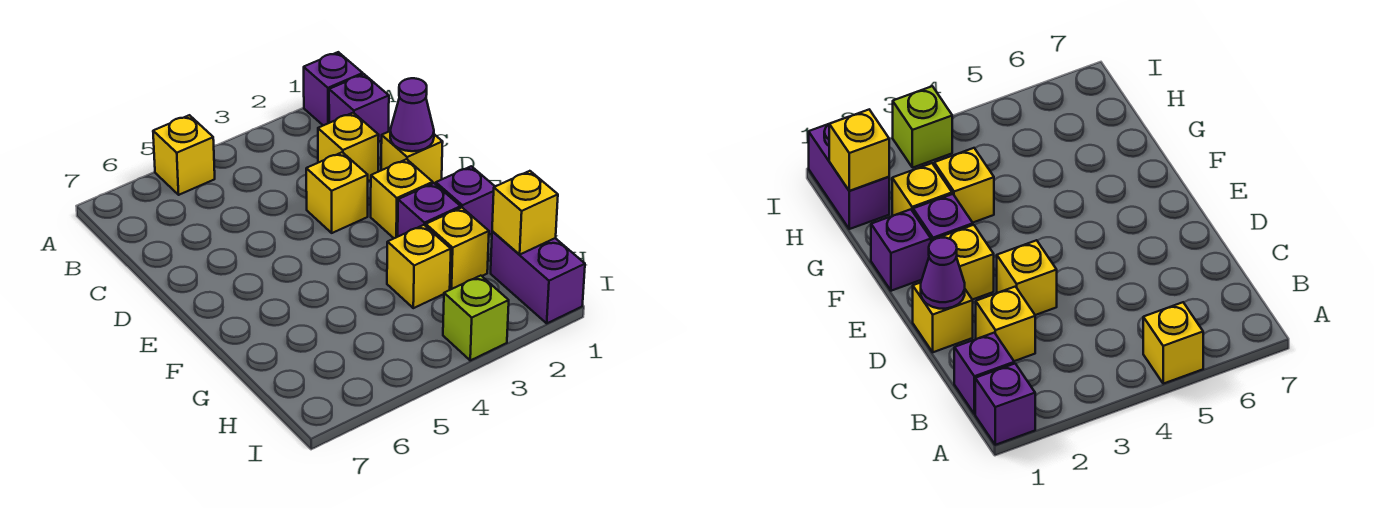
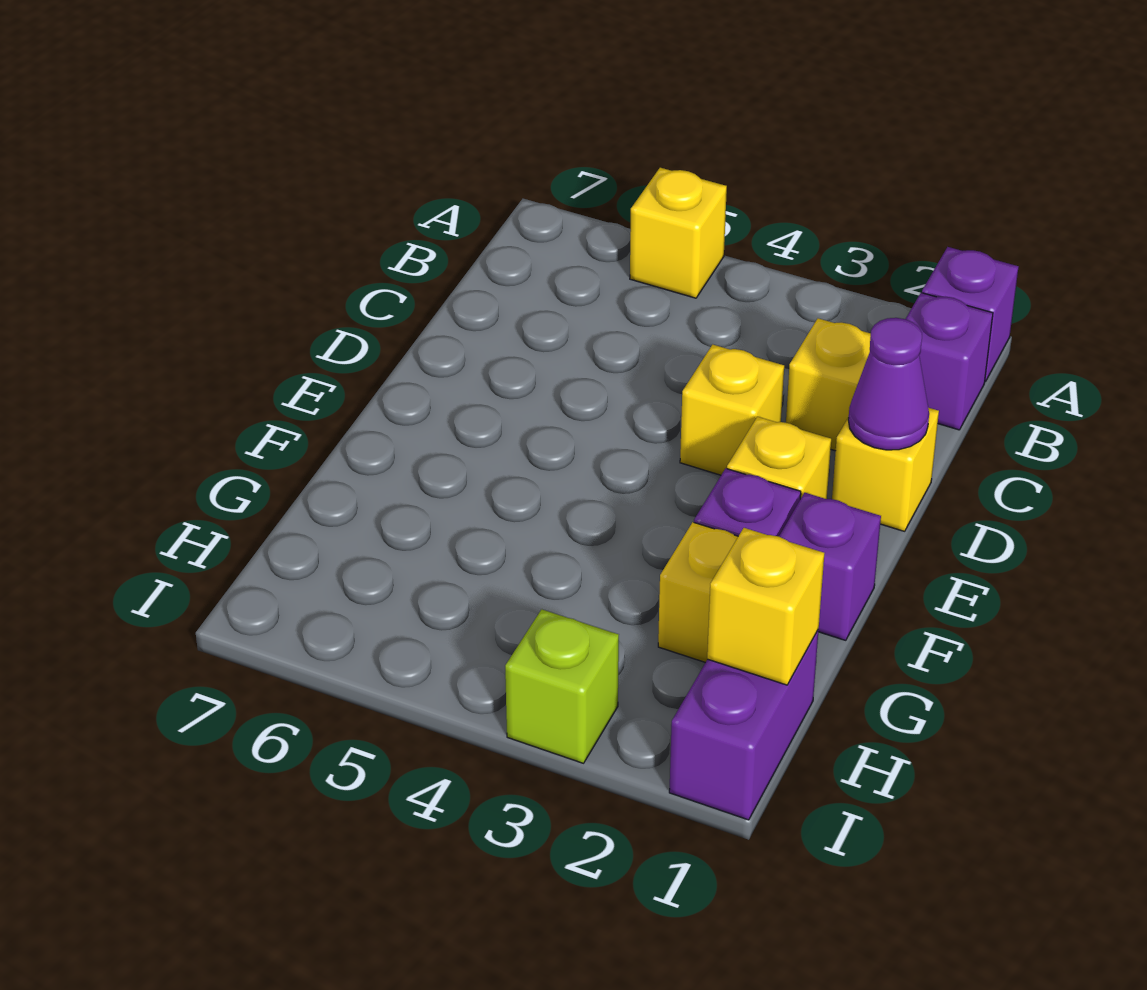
yellow brick G3 level 1 -> none

